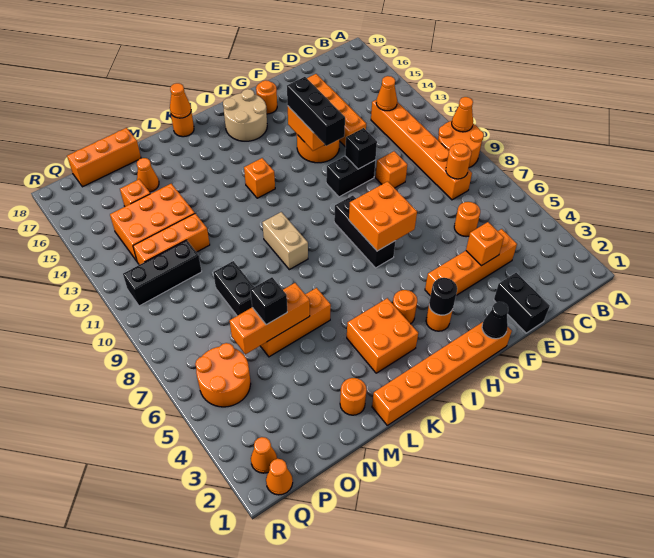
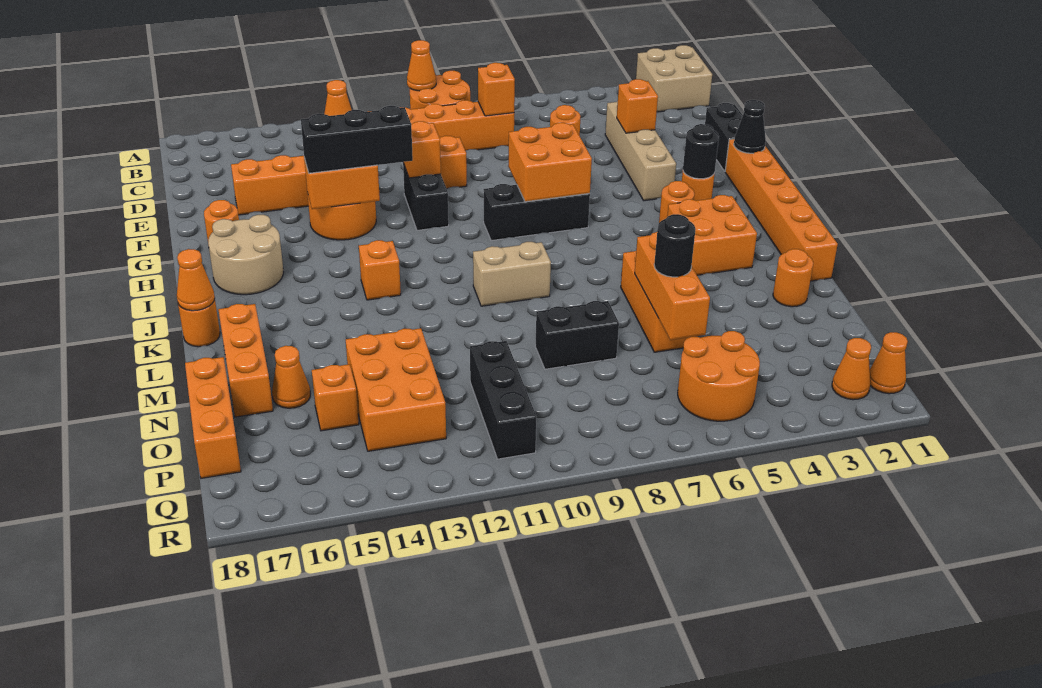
none -> tan brick A1:B2 level 1
orange round brick C8 level 2 -> orange brick C8 level 2
orange brick D4:G4 level 1 -> tan brick D4:G4 level 1
black brick E1:E2 level 1 -> black brick E1:F1 level 1
black brick F11 level 2 -> orange brick F11 level 2
black brick N6 level 3 -> black round brick N6 level 3
orange brick N12:P12 level 1 -> orange brick L17:N17 level 1

